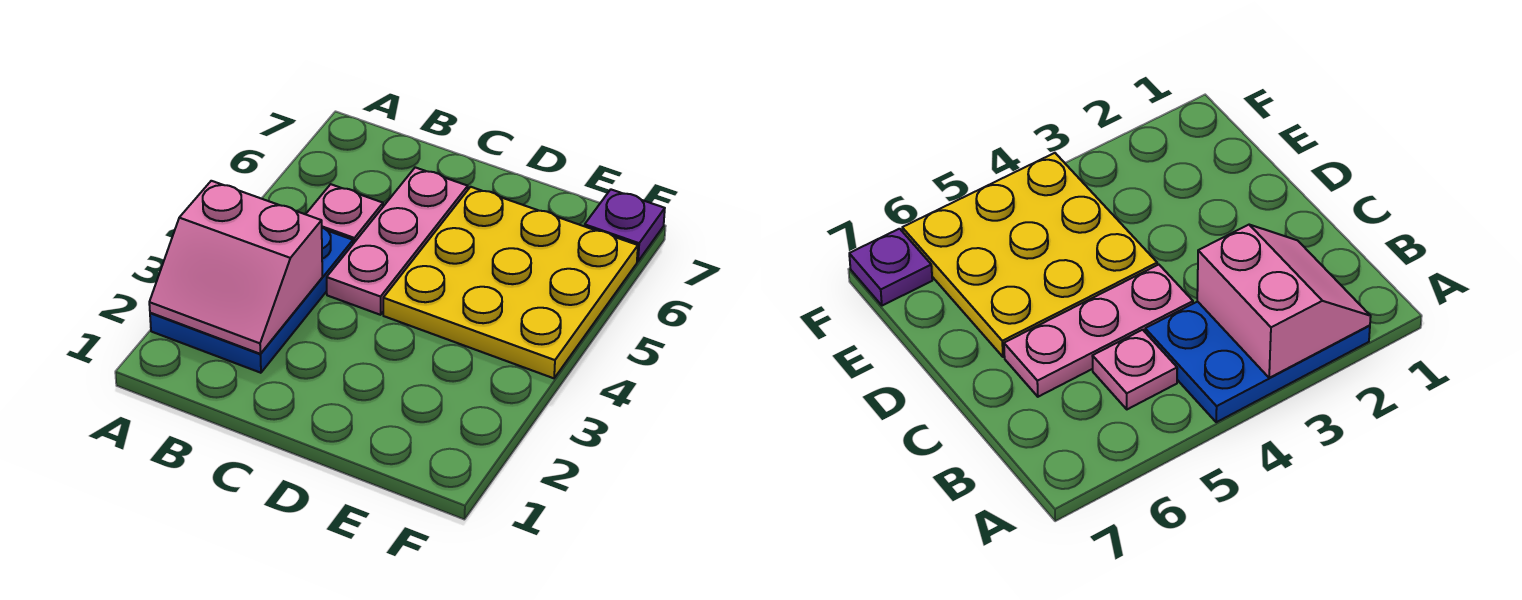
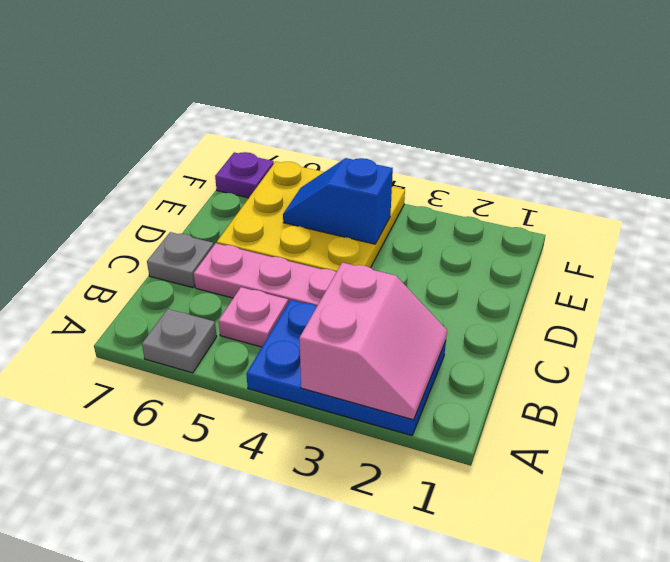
none -> grey plate A6 level 1
none -> grey plate C7 level 1
none -> blue slope E4:E5 level 2 top 4

